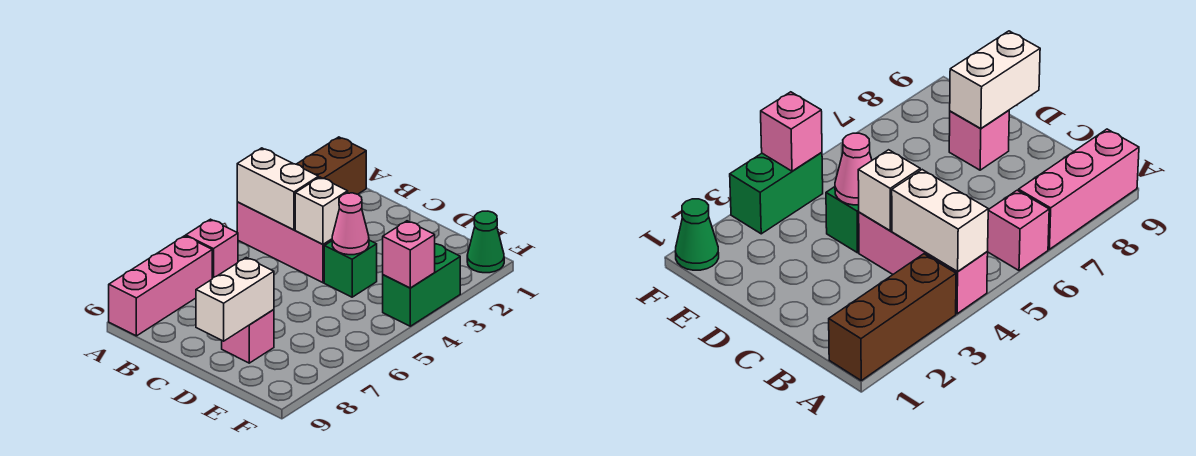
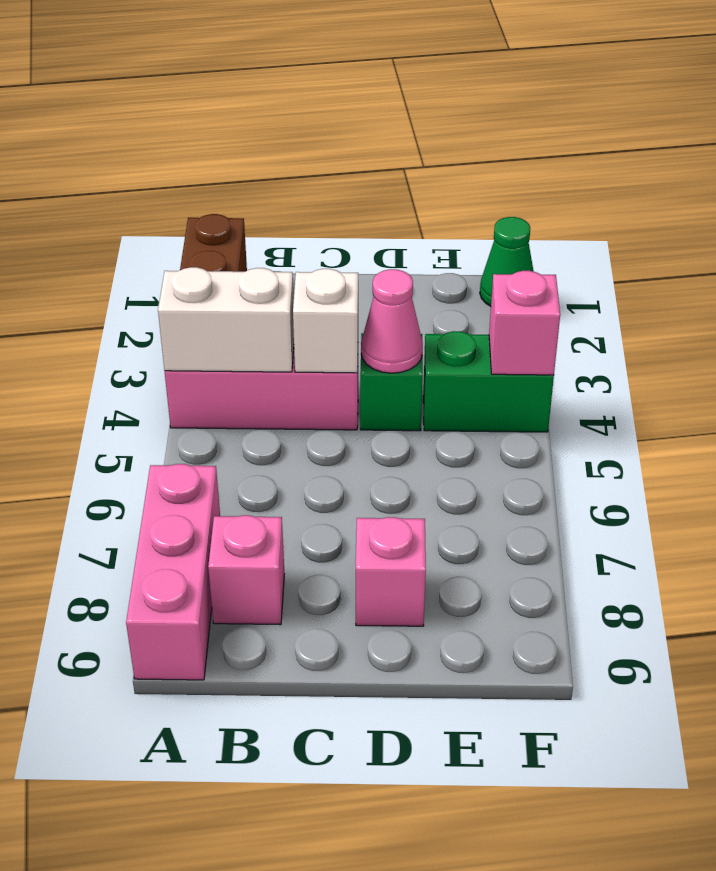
pink brick A6 level 1 -> pink brick B8 level 1
white brick D8:D9 level 2 -> none
green brick F3:F4 level 1 -> green brick E4:F4 level 1

